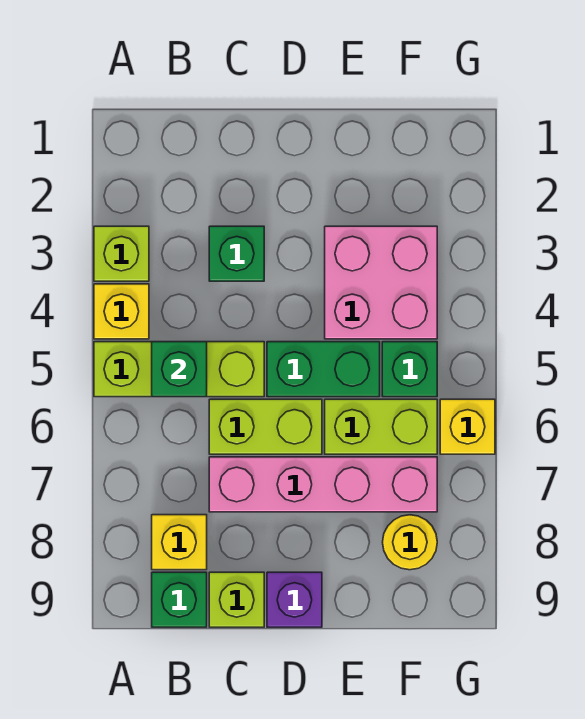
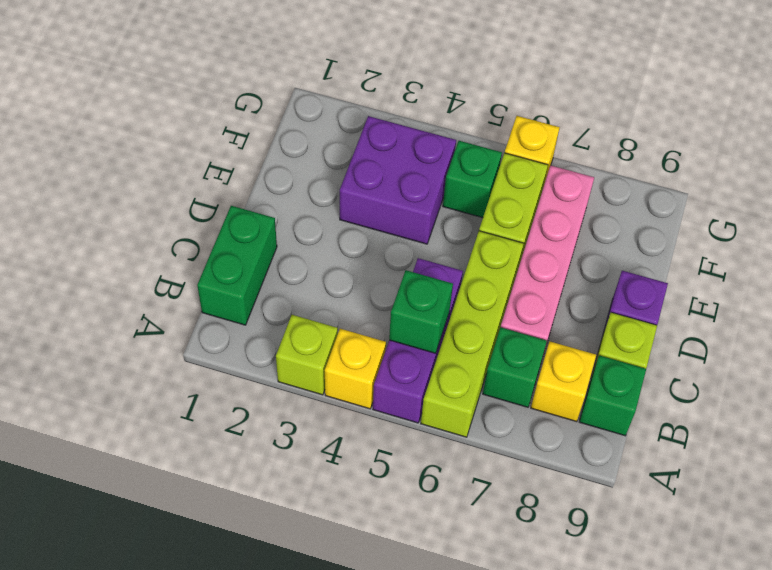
lime brick A5:C5 level 1 -> purple brick A5:C5 level 1
green brick C3 level 1 -> green brick B7 level 1
lime brick C6:D6 level 1 -> lime brick A6:D6 level 1
green brick D5:E5 level 1 -> green brick B1:C1 level 1
pink brick E3:F4 level 1 -> purple brick E3:F4 level 1
yellow round brick F8 level 1 -> none

